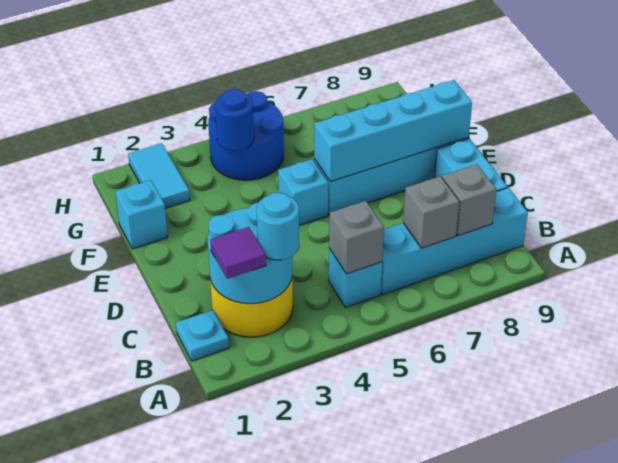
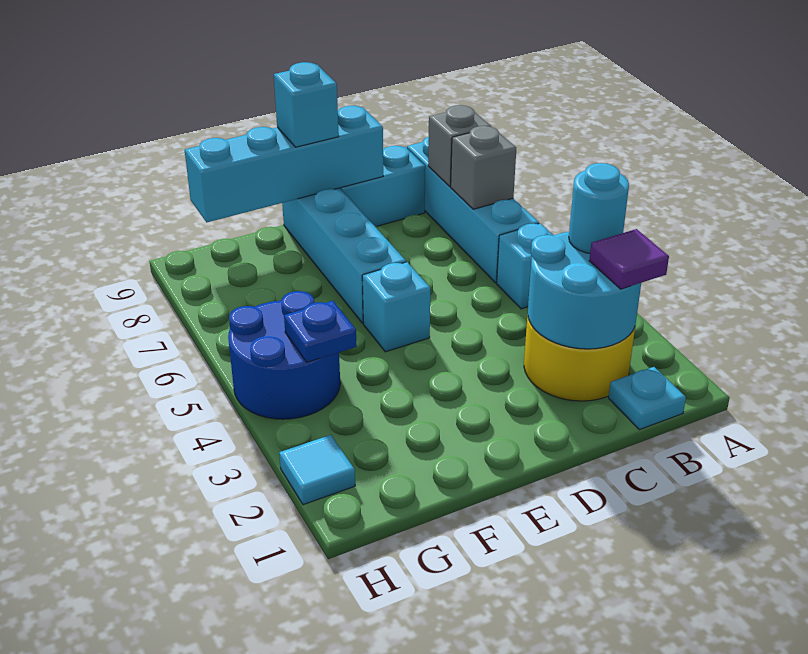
grey brick B5 level 2 -> none
cyan brick E6:E9 level 2 -> cyan brick D9:G9 level 2
cyan brick F1 level 1 -> cyan brick E9 level 3
cyan tile G2:H2 level 1 -> cyan tile H2 level 1
blue round brick G4 level 2 -> blue plate G4 level 2

